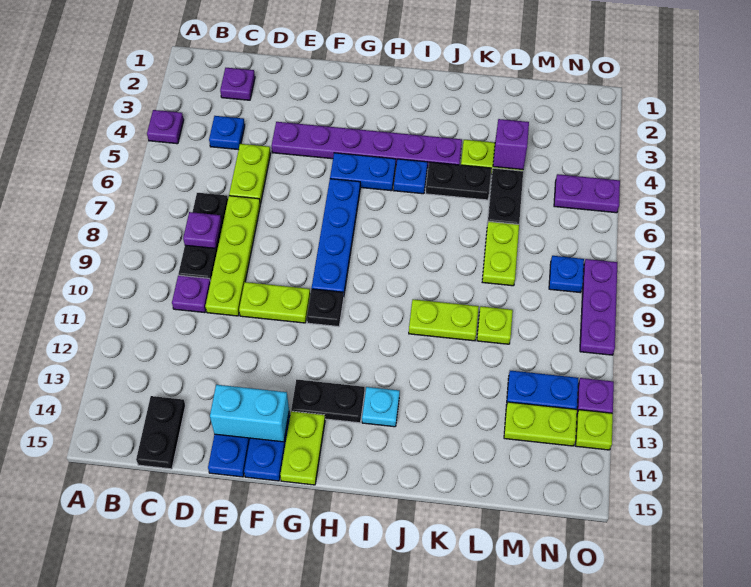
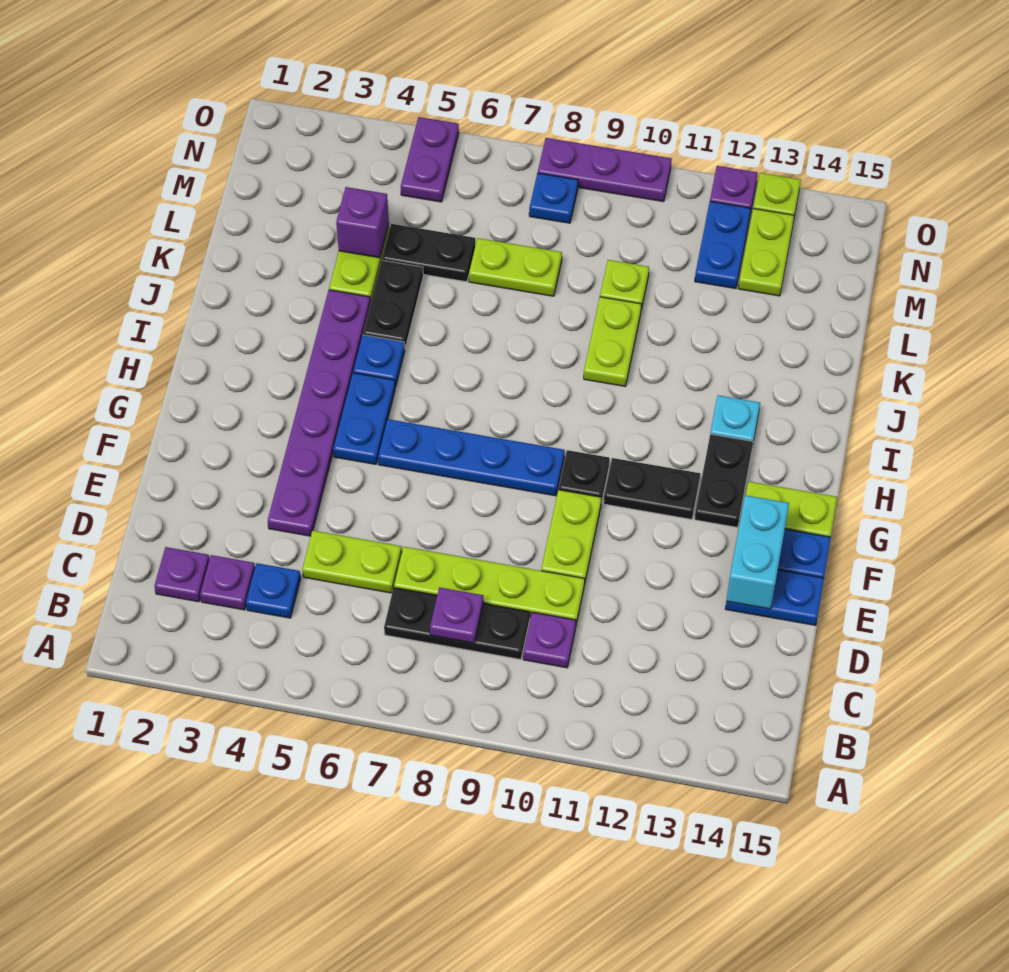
purple plate A4 level 1 -> purple plate C3 level 1
black plate C14:C15 level 1 -> black plate G11:G12 level 1

